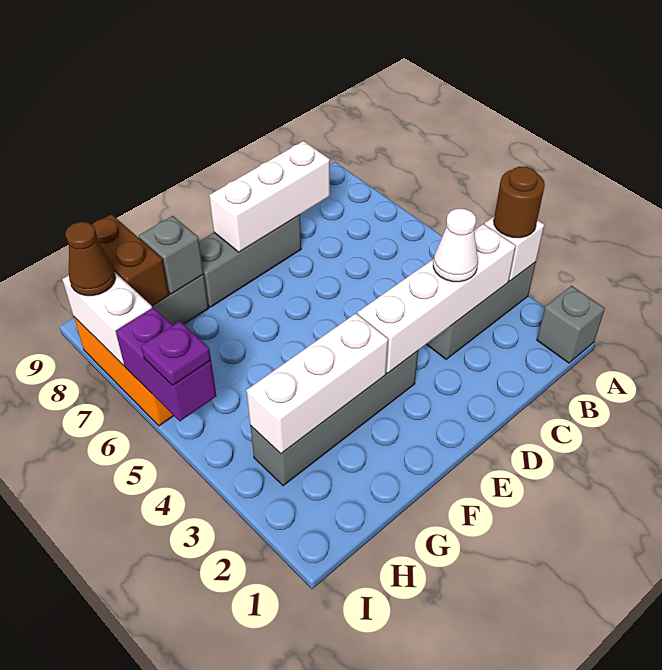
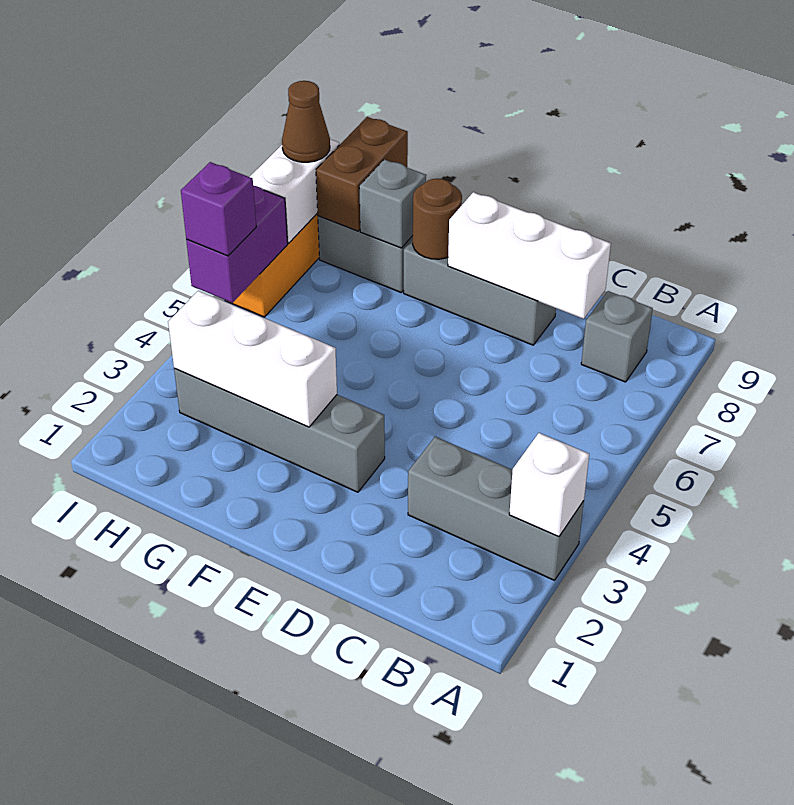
grey brick A1 level 1 -> grey brick B8 level 1
brown round brick A3 level 3 -> brown round brick F8 level 2
white brick B3:E3 level 2 -> none
white cone C3 level 3 -> none
purple plate I5 level 3 -> purple brick I5 level 3

